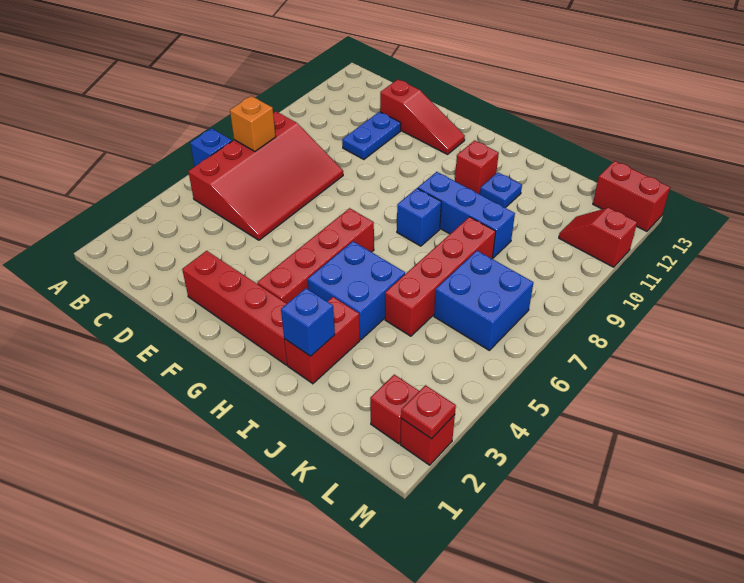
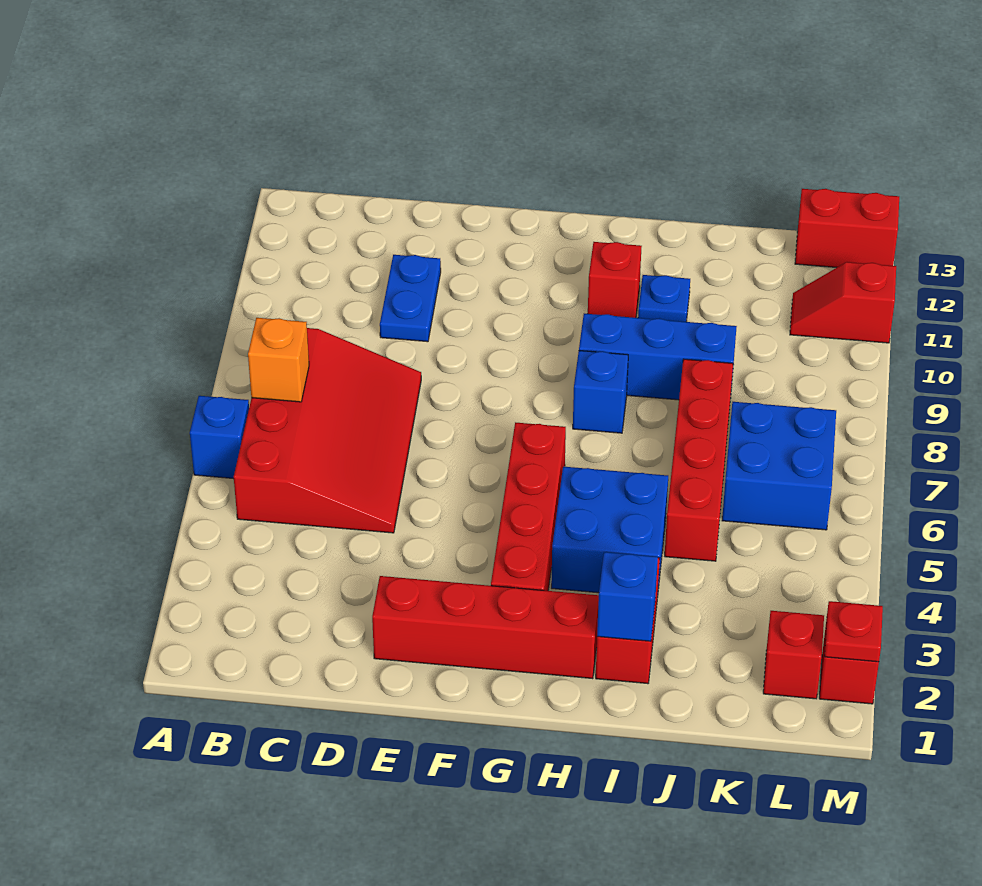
red slope D12:F12 level 1 top D -> none

